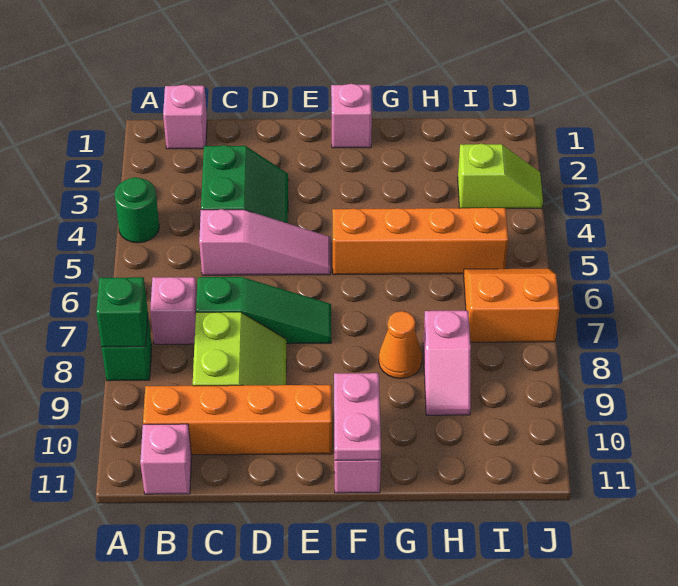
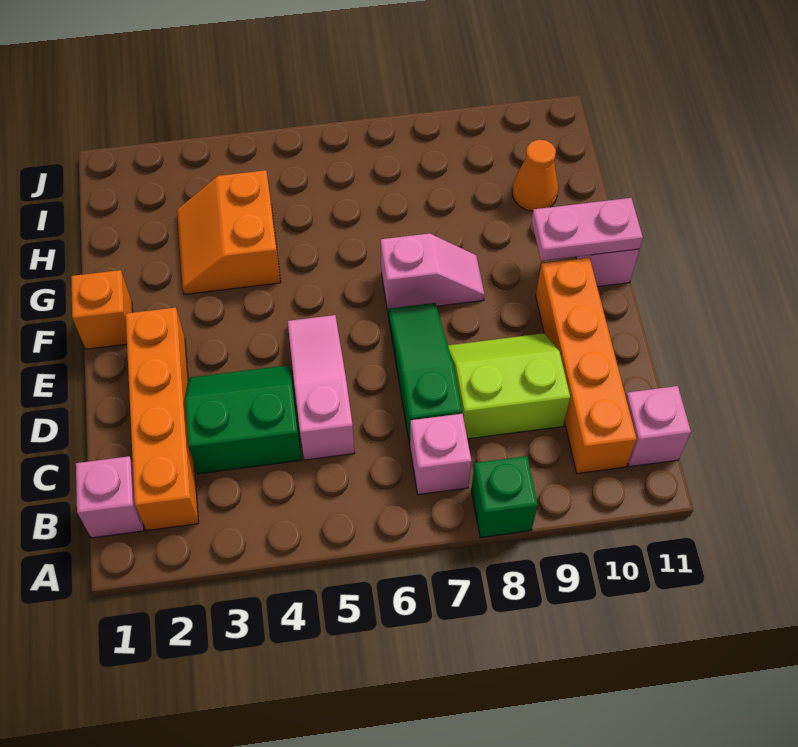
green round brick A4 level 1 -> none
green brick A8 level 2 -> none
pink brick F1 level 1 -> orange brick F1 level 1
orange brick F5:I5 level 1 -> orange brick B2:E2 level 1
orange cone G8 level 1 -> orange cone H10 level 1
pink slope H8:H9 level 1 top 8 -> pink slope F7:F8 level 1 top 7
lime slope I3:J3 level 1 top I -> none
orange slope I6:J7 level 1 top 7 -> orange slope G3:H4 level 1 top 4

